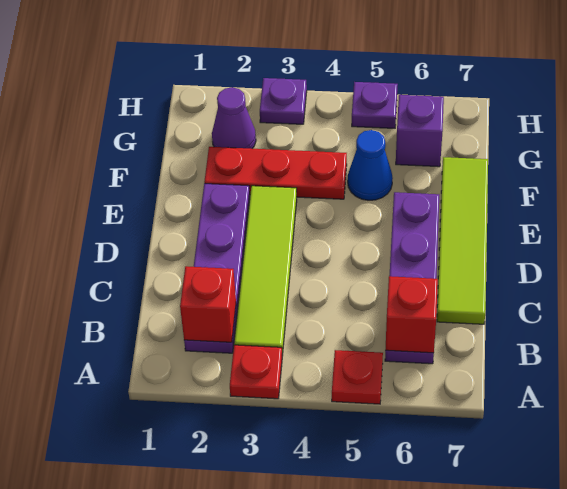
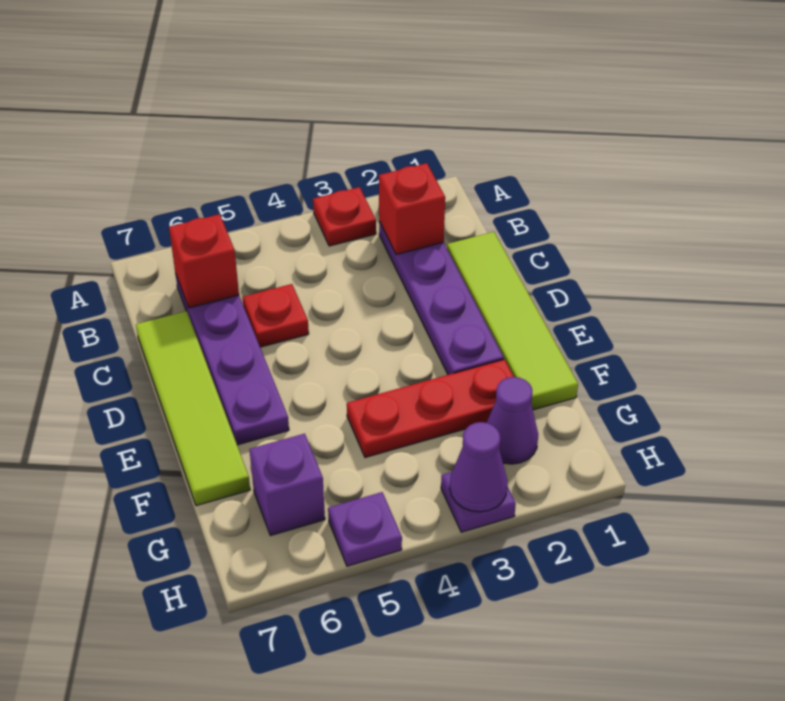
red plate A5 level 1 -> red plate C5 level 1
lime tile B3:E3 level 1 -> lime tile C1:F1 level 1
blue cone F5 level 1 -> none
none -> purple cone H3 level 2

